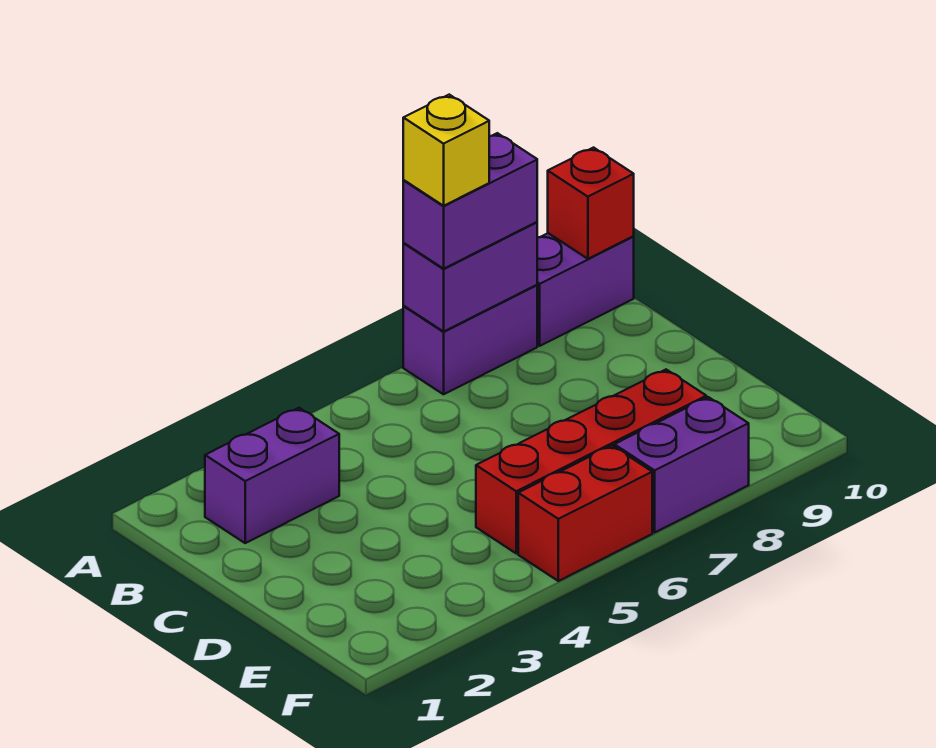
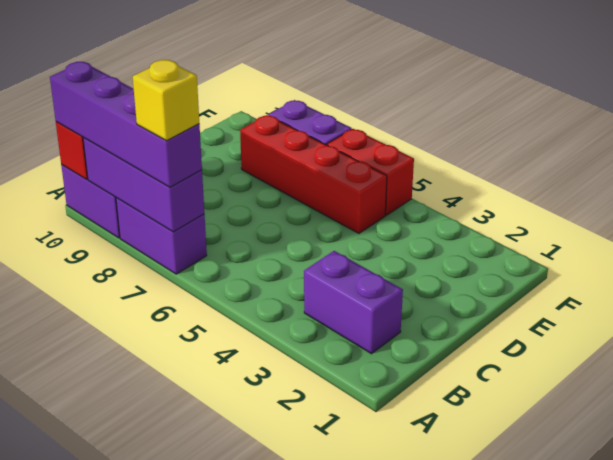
purple brick A7:A8 level 2 -> purple brick A7:A9 level 2
purple brick A7:A8 level 3 -> purple brick A7:A10 level 3

